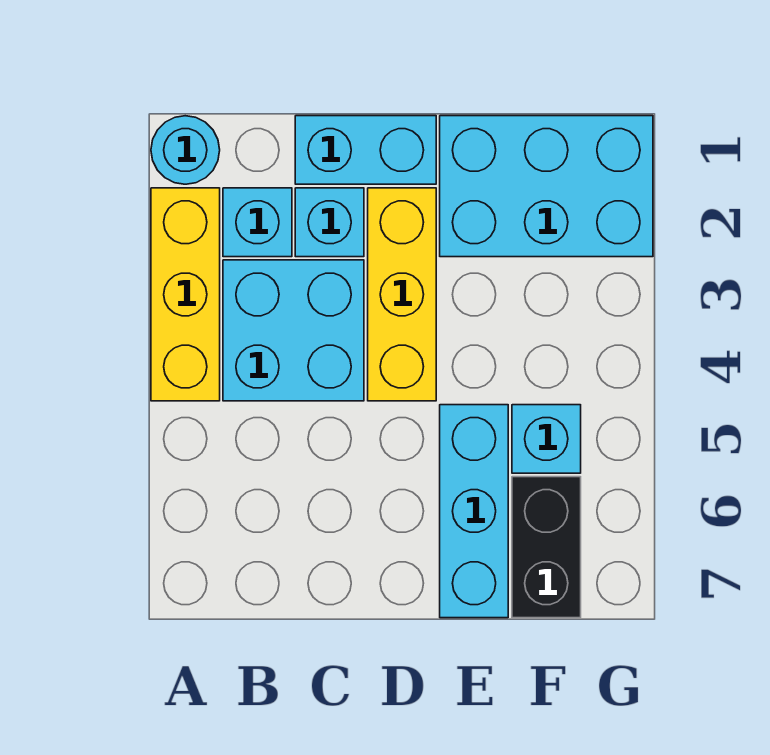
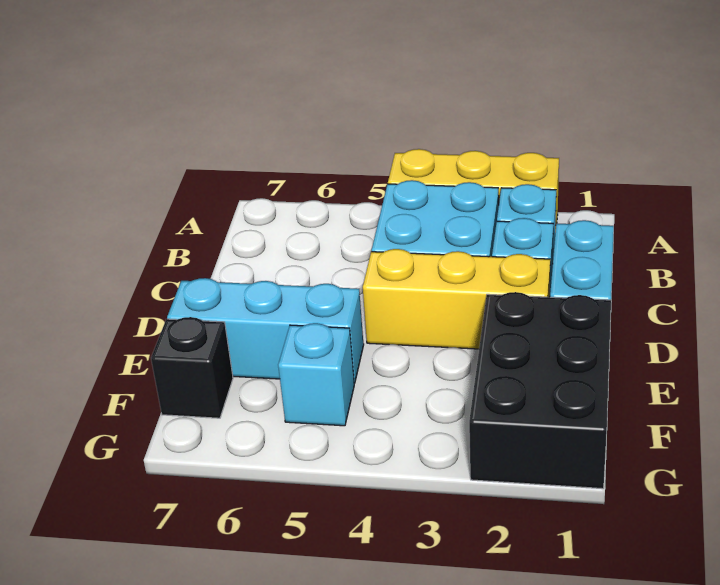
cyan round brick A1 level 1 -> none
cyan brick E1:G2 level 1 -> black brick E1:G2 level 1
black brick F6:F7 level 1 -> black brick F7 level 1

